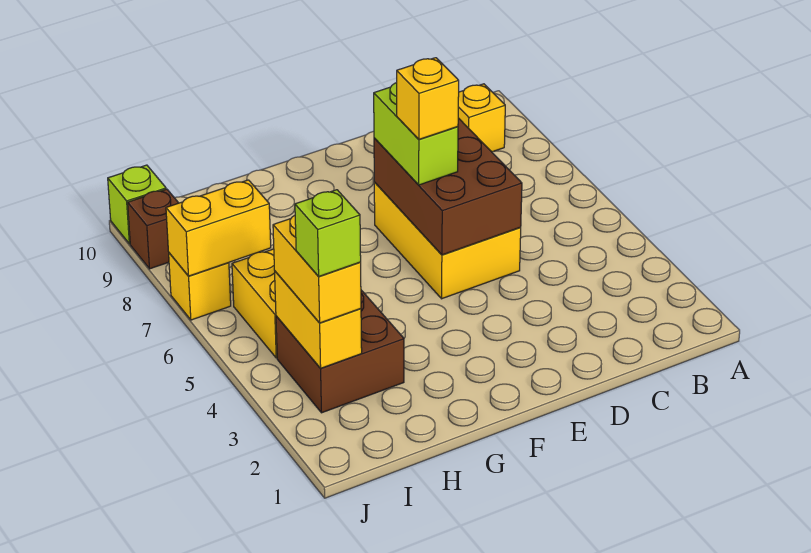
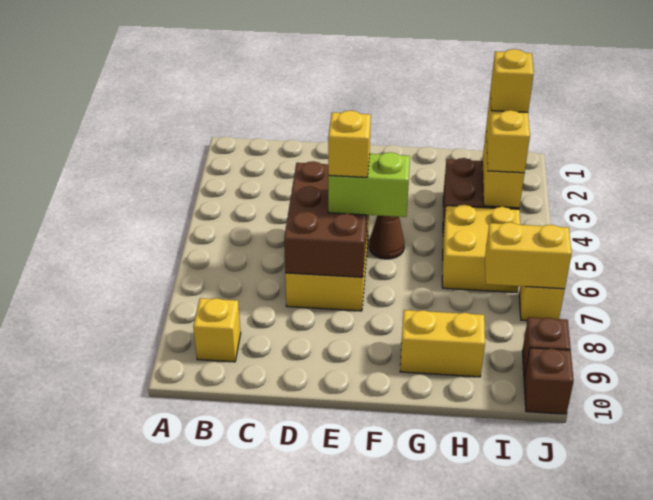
lime brick E6:E7 level 3 -> lime brick E6:F6 level 3
none -> brown cone F5 level 1
none -> yellow brick G9:H9 level 1
lime brick I3 level 4 -> yellow brick I3 level 4
lime brick J10 level 1 -> brown brick J10 level 1

